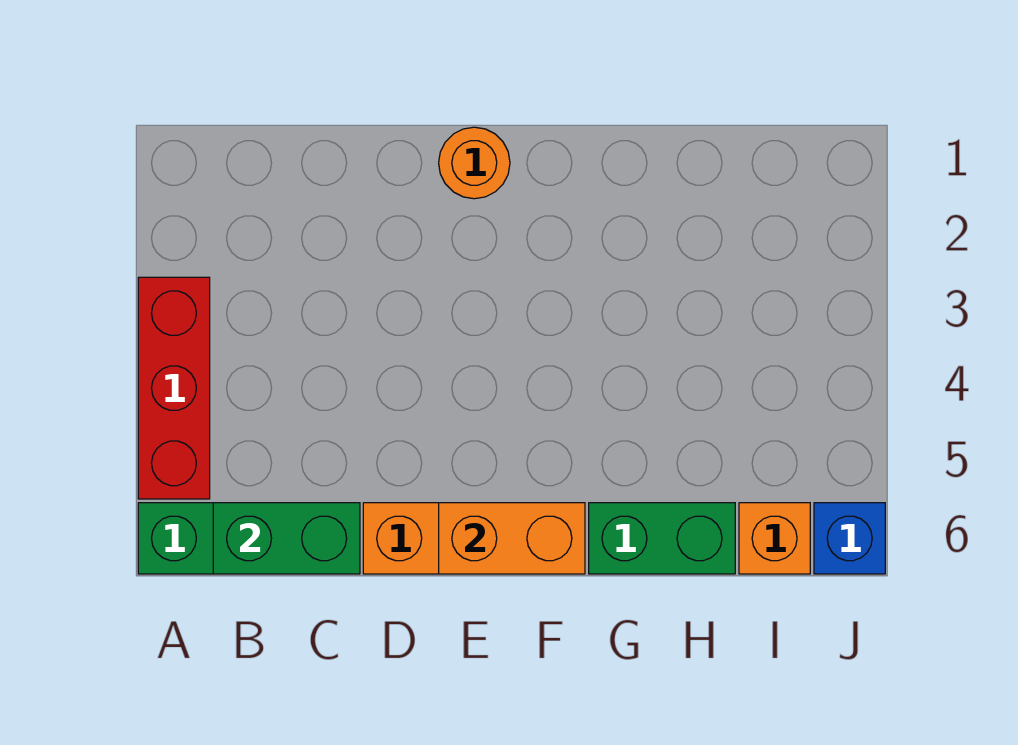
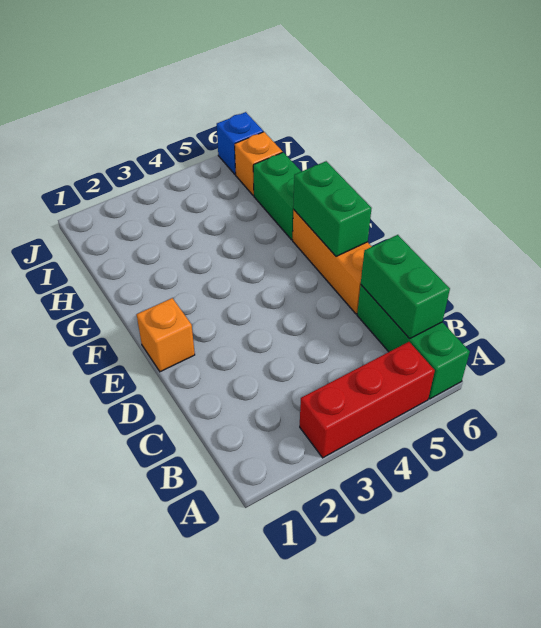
orange round brick E1 level 1 -> orange brick E1 level 1
orange brick E6:F6 level 2 -> green brick E6:F6 level 2

